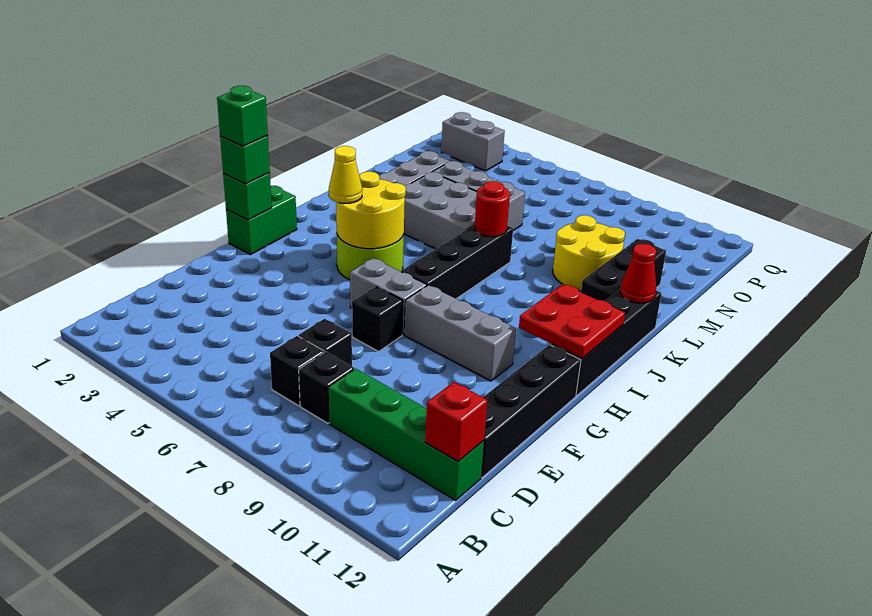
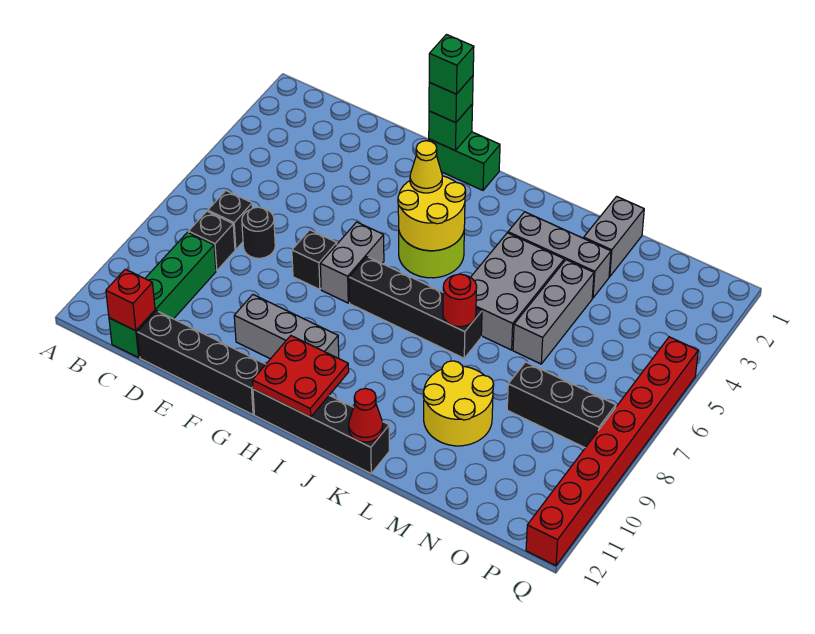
black brick D7 level 1 -> black round brick D7 level 1
grey brick G8:G10 level 1 -> grey brick F10:H10 level 1
black brick K11:M11 level 1 -> black brick N8:P8 level 1
grey brick P2:P3 level 1 -> grey brick M1:M2 level 1
none -> red brick Q5:Q12 level 1

